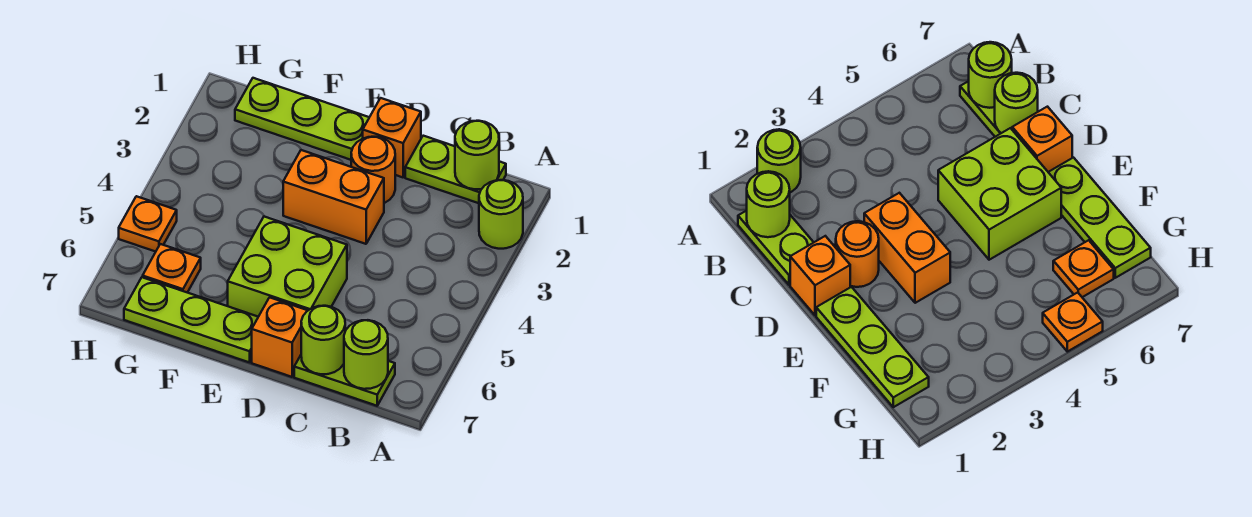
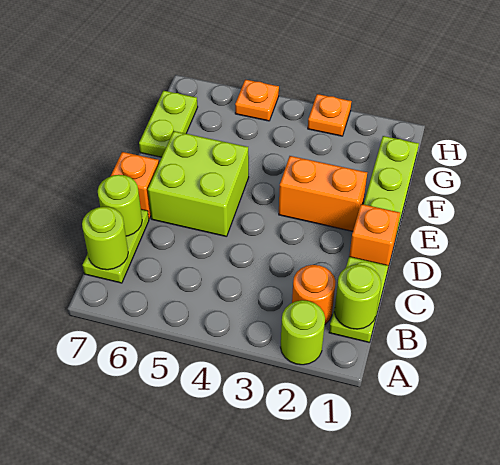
orange round brick D2 level 1 -> orange round brick B2 level 1
orange brick D3:E3 level 1 -> orange brick E2:E3 level 1
lime plate E7:G7 level 1 -> lime plate F7:G7 level 1
orange plate G6 level 1 -> orange plate H3 level 1

